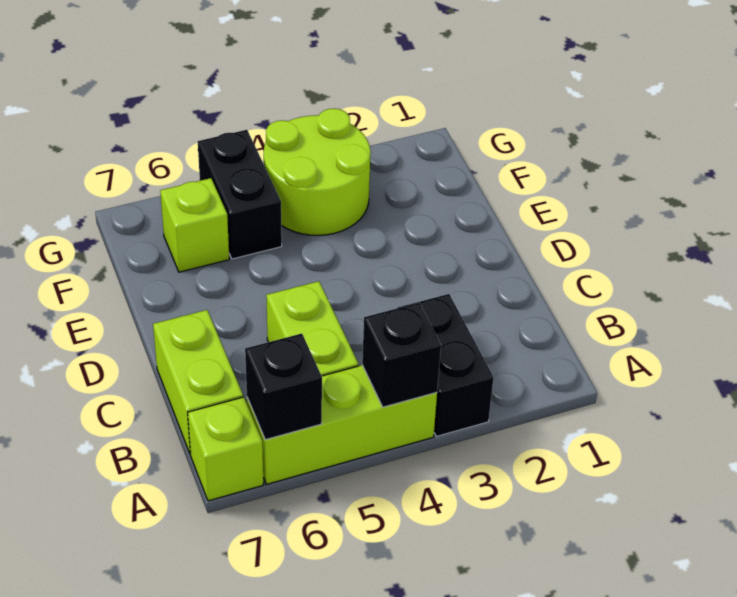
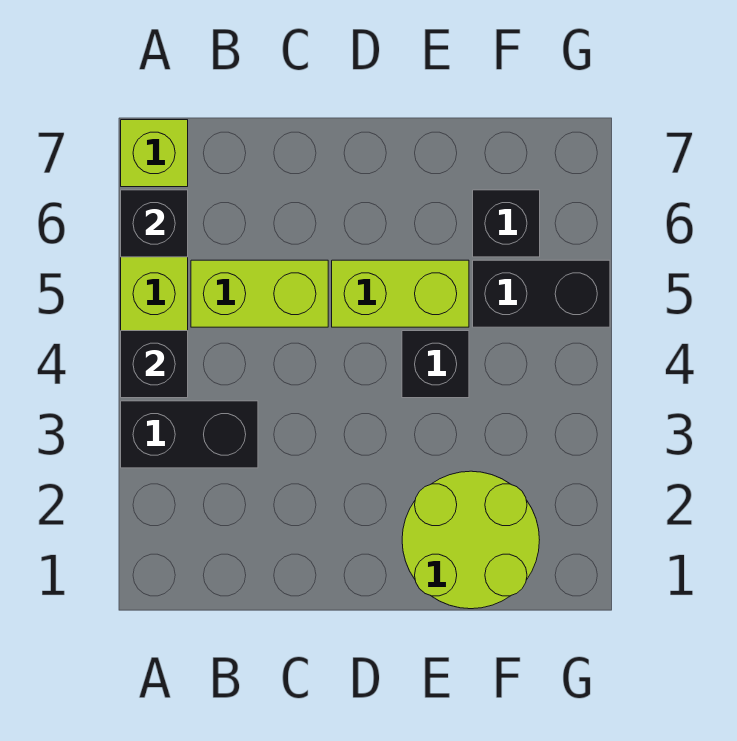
lime brick B7:C7 level 1 -> lime brick D5:E5 level 1
none -> black brick E4 level 1
lime round brick F3:G4 level 1 -> lime round brick E1:F2 level 1
lime brick F6 level 1 -> black brick F6 level 1

